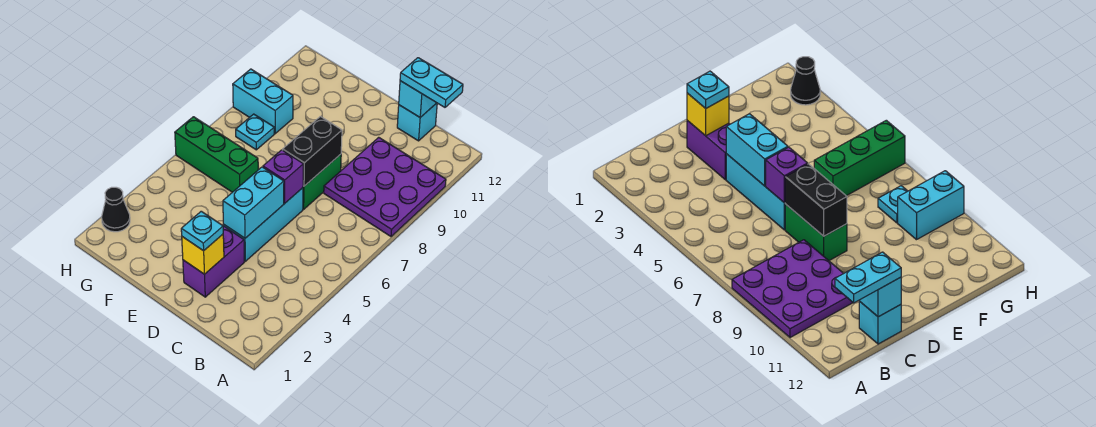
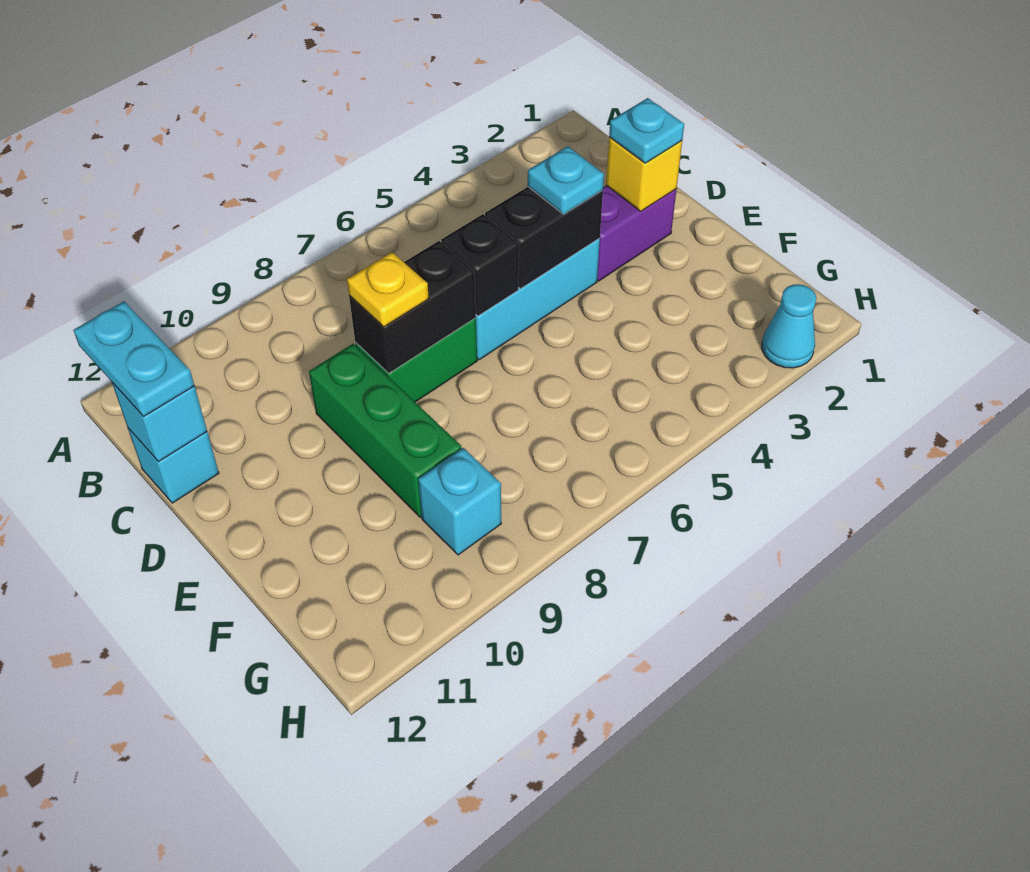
purple plate A8:C10 level 1 -> none
cyan brick D4:D5 level 2 -> black brick D4:D5 level 2
purple brick D6 level 2 -> black brick D6 level 2
none -> yellow plate D8 level 3
green brick F6:H6 level 1 -> green brick D9:F9 level 1
cyan plate G8 level 1 -> cyan plate D4 level 3
cyan brick G9:H9 level 1 -> cyan brick G9 level 1
black cone H2 level 1 -> cyan cone H2 level 1

